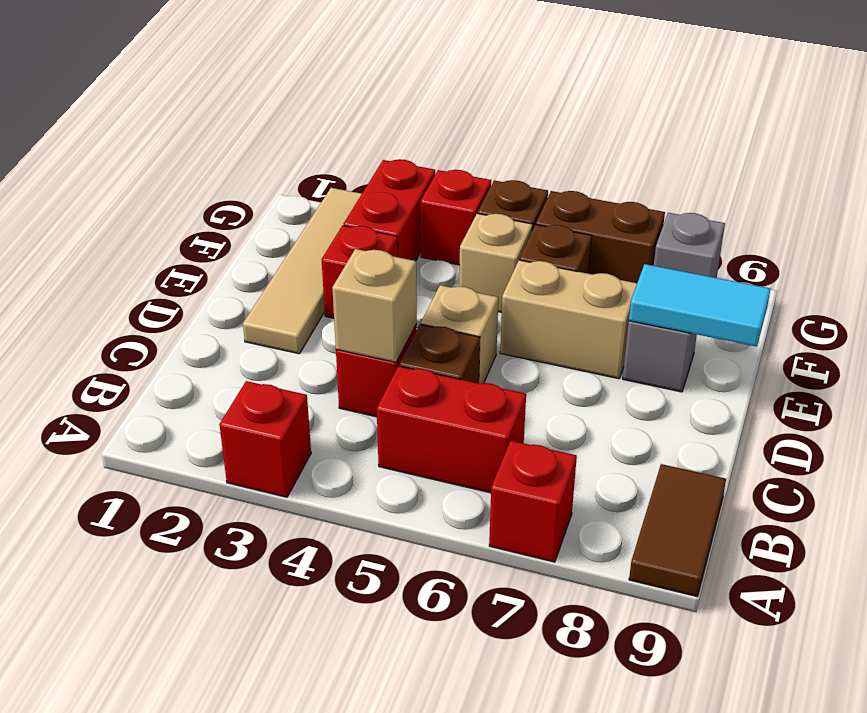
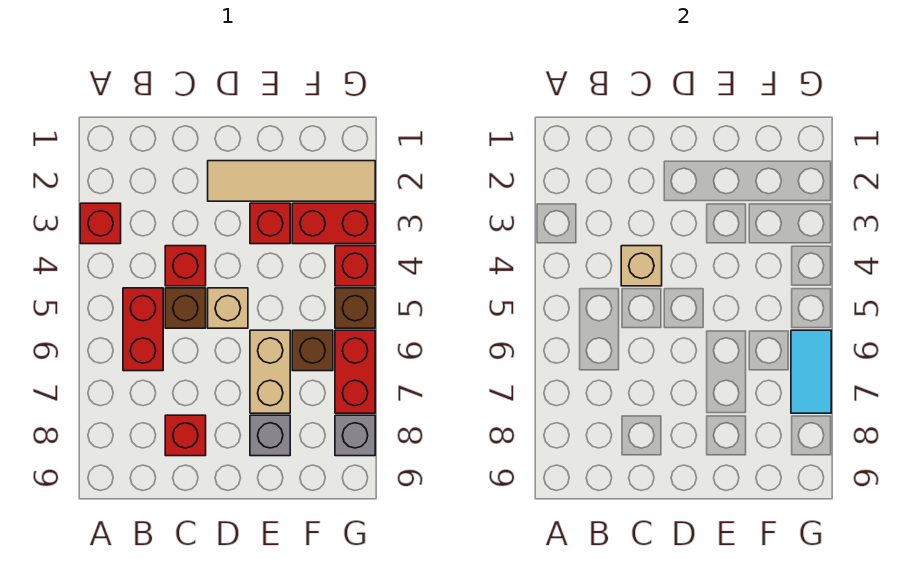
red brick A7 level 1 -> red brick C8 level 1
brown tile A9:B9 level 1 -> none
cyan tile E8:E9 level 2 -> cyan tile G6:G7 level 2
tan brick F5 level 1 -> none
brown brick G6:G7 level 1 -> red brick G6:G7 level 1

